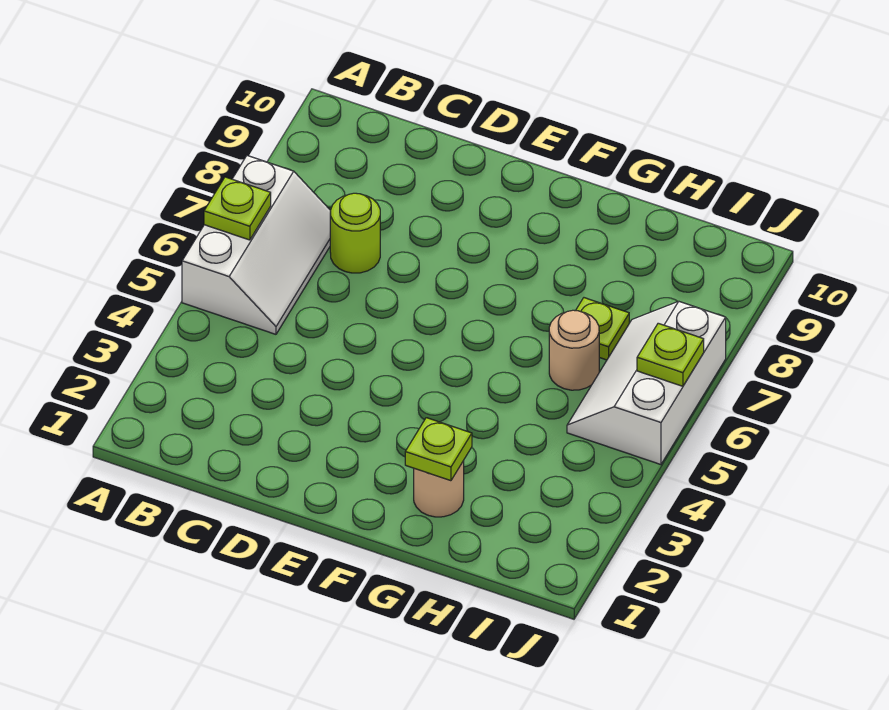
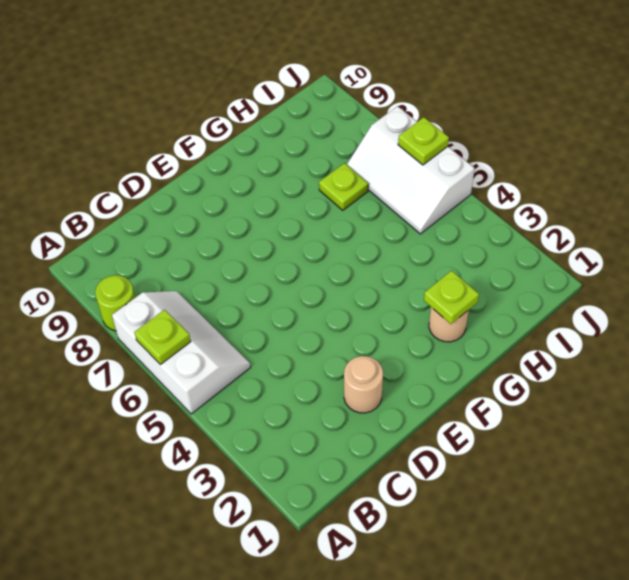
lime round brick C7 level 1 -> lime round brick A8 level 1
tan round brick H6 level 1 -> tan round brick D2 level 1

